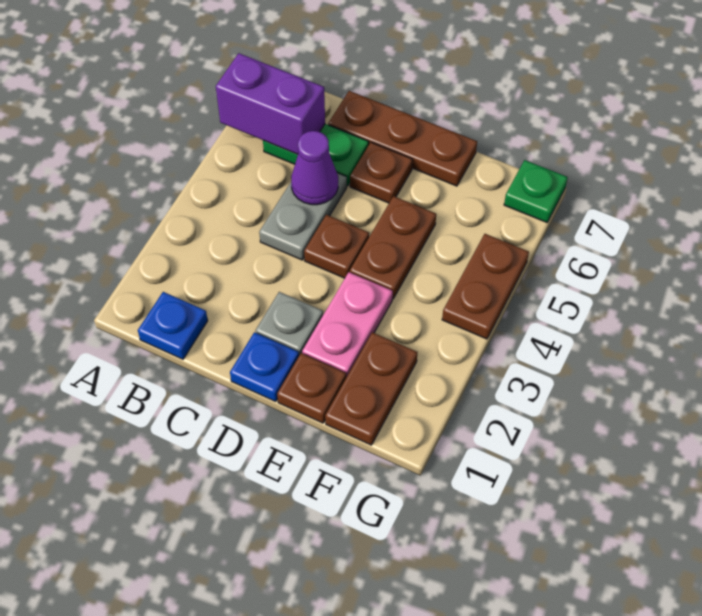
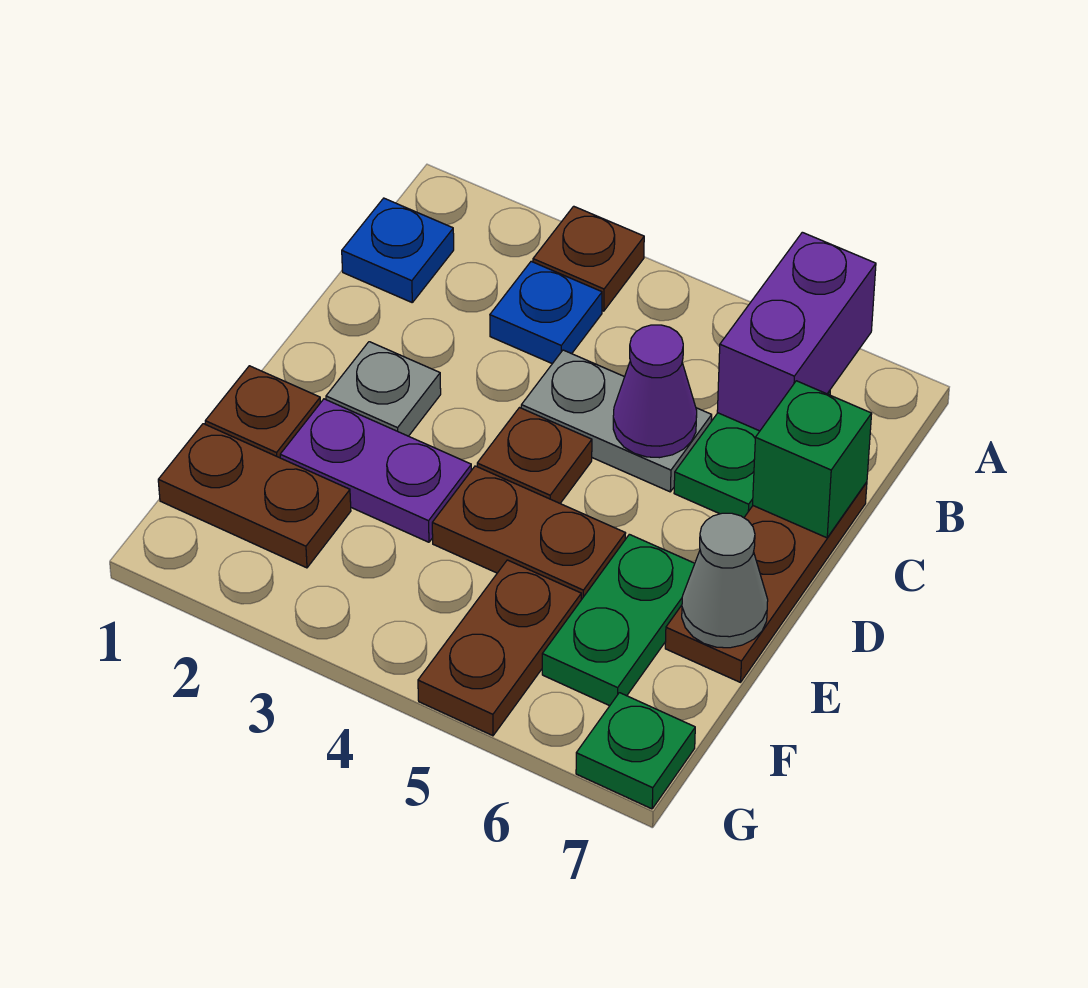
none -> green brick C7 level 2
blue plate D1 level 1 -> blue plate B3 level 1
brown plate D6 level 1 -> brown plate A3 level 1
pink plate E2:E3 level 1 -> purple plate E2:E3 level 1
none -> green plate E6:F6 level 1
none -> grey cone E7 level 2
brown plate G4:G5 level 1 -> brown plate F5:G5 level 1

